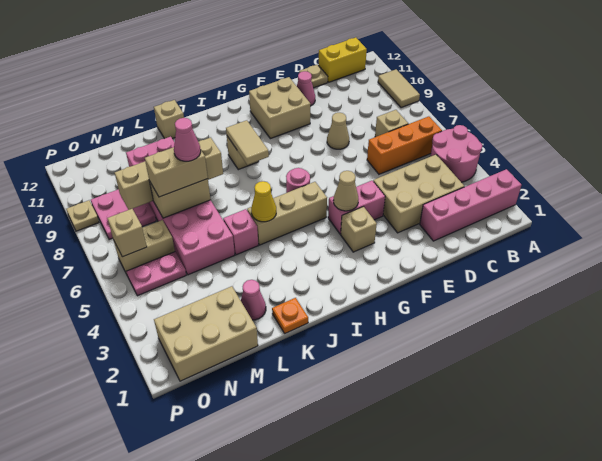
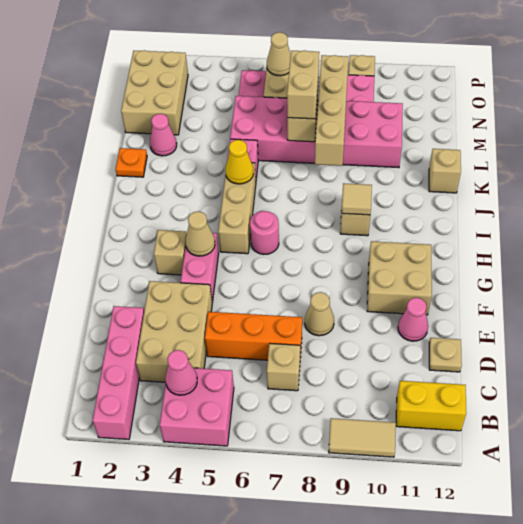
pink round brick A4:B5 level 1 -> pink brick A4:B5 level 1
orange brick B6:D6 level 1 -> orange brick D5:D7 level 1
yellow brick B12:C12 level 1 -> yellow brick B11:B12 level 1
tan tile I8:I9 level 2 -> tan tile I9 level 2
pink cone L7 level 4 -> pink cone B4 level 2
tan brick O6 level 2 -> tan cone O6 level 2

